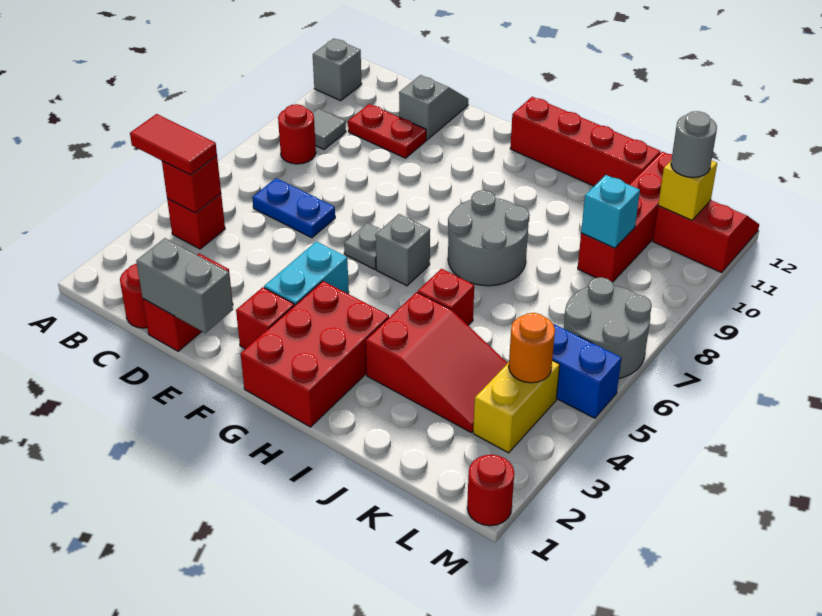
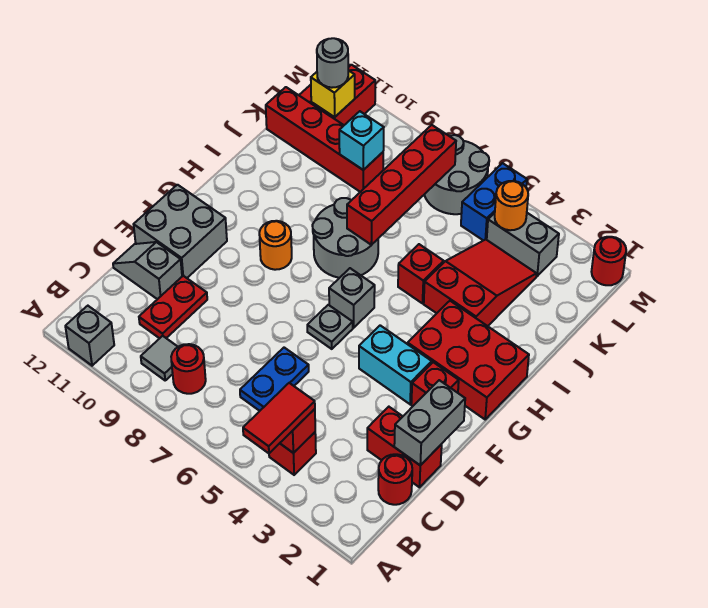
none -> grey brick E11:F12 level 1
none -> orange round brick G9 level 1
red brick G12:J12 level 1 -> red brick I7:L7 level 2
yellow brick L3:L4 level 1 -> grey brick L3:L4 level 1

